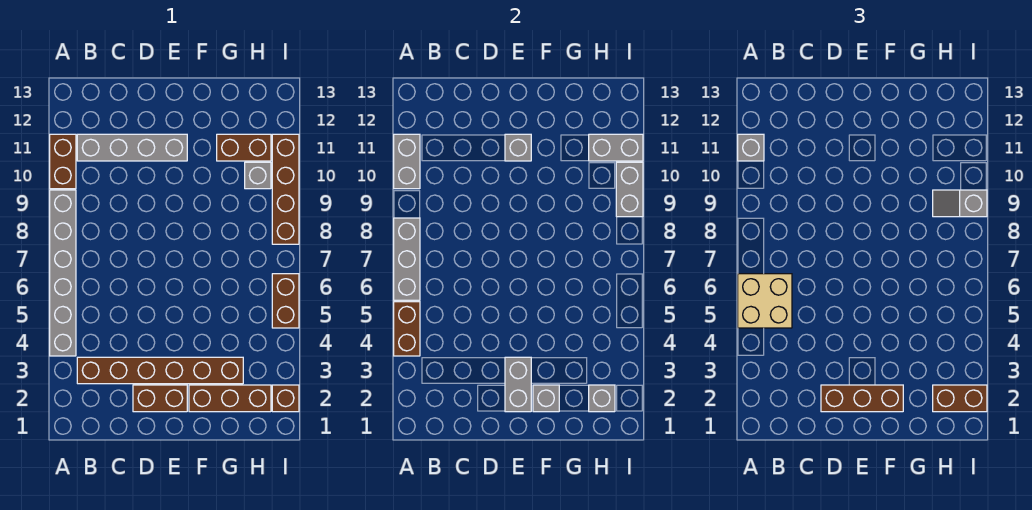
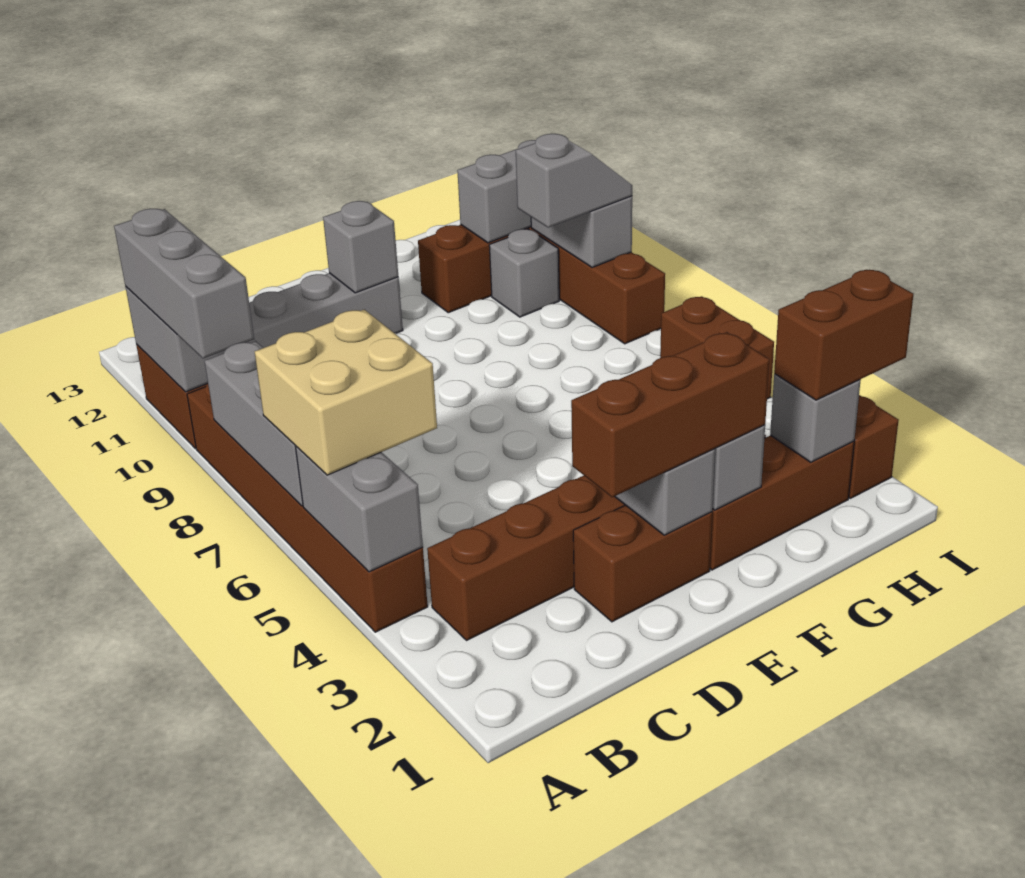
grey brick A4:A9 level 1 -> brown brick A4:A9 level 1
brown brick A4:A5 level 2 -> grey brick A4:A5 level 2
grey brick A11 level 3 -> grey brick A9:A11 level 3
grey slope H9:I9 level 3 top I -> grey slope H9:I9 level 3 top H

